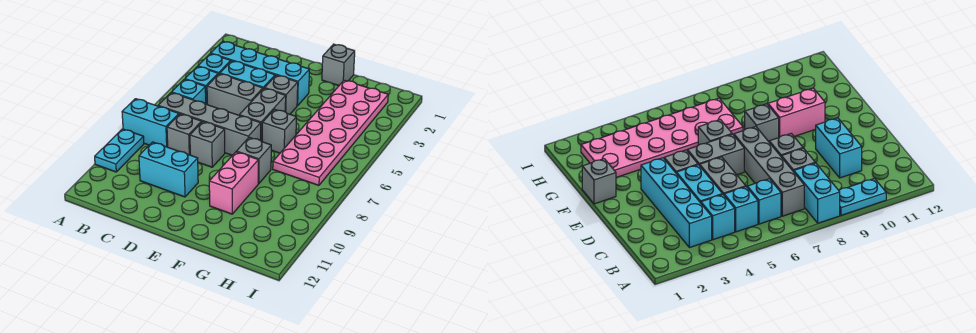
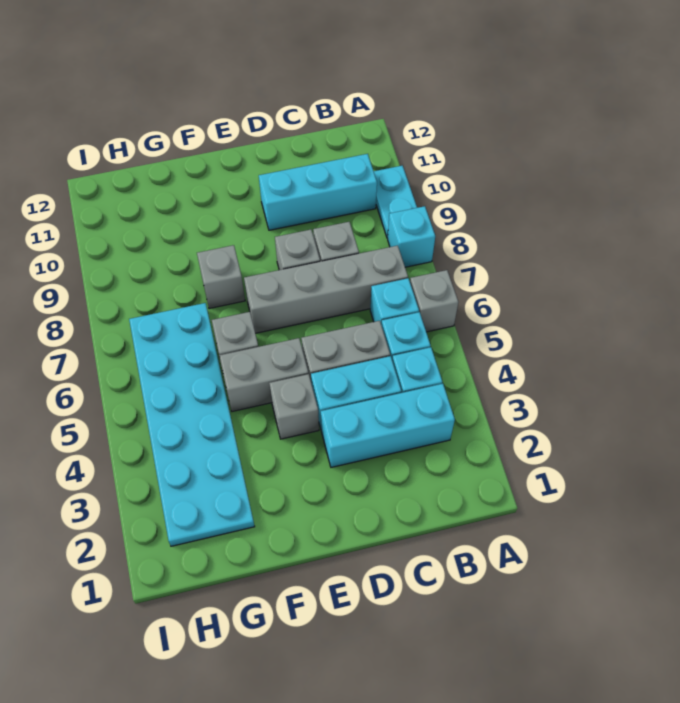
cyan brick A8:B8 level 1 -> cyan brick A8 level 1
cyan brick B3:E3 level 1 -> cyan brick B3:D3 level 1
cyan brick C10:D10 level 1 -> cyan brick B10:D10 level 1
grey brick E5:E6 level 1 -> grey brick E5:F5 level 1
grey brick F1 level 1 -> grey brick A6 level 1
pink brick F9:F10 level 1 -> none
pink plate G2:H7 level 1 -> cyan plate G2:H7 level 1

